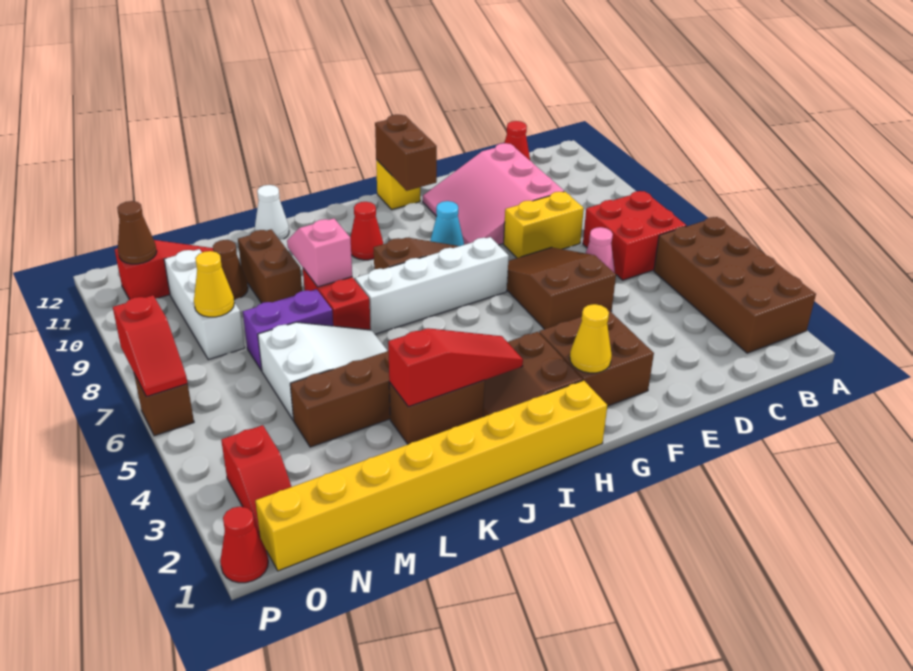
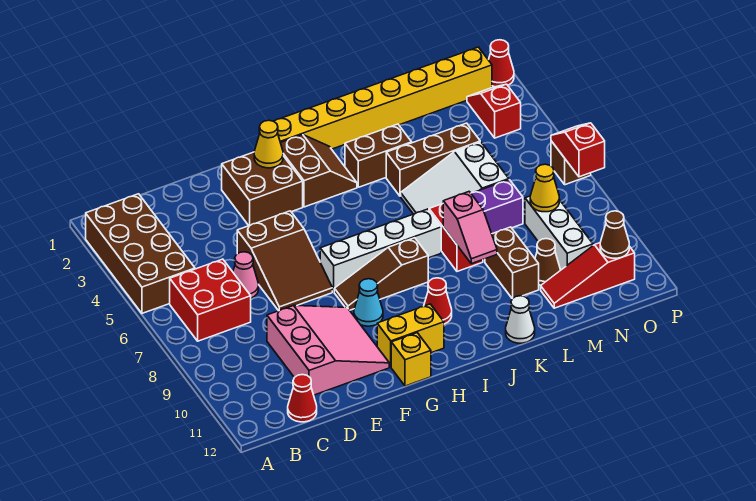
yellow brick D8:E8 level 1 -> yellow brick G11:H11 level 1
brown brick G11:G12 level 2 -> none
red slope I3:K3 level 2 top K -> none

